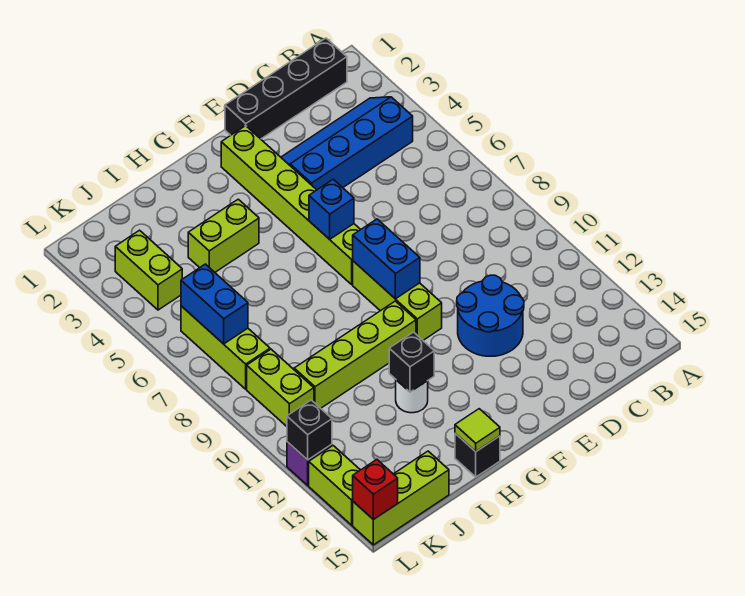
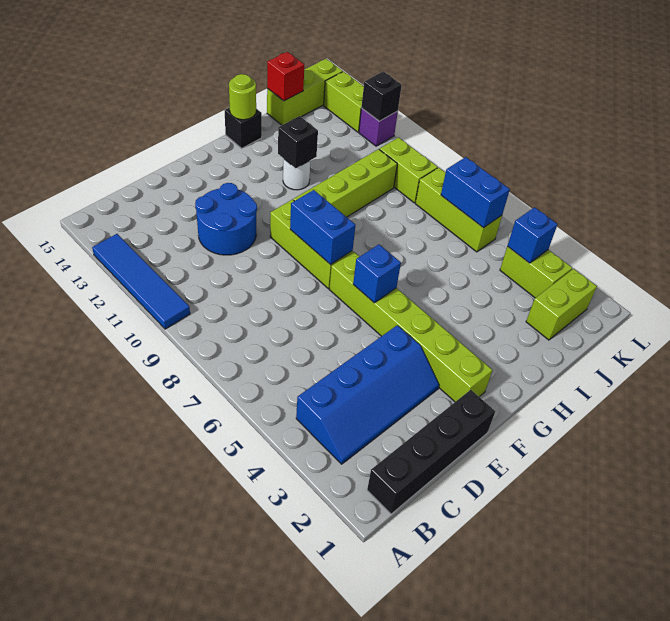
none -> blue tile A10:A13 level 1
lime brick H4:I4 level 1 -> lime brick J2:K2 level 1
lime tile H15 level 2 -> lime round brick H15 level 2
none -> blue brick K4 level 2
red brick L15 level 2 -> red brick J15 level 2

